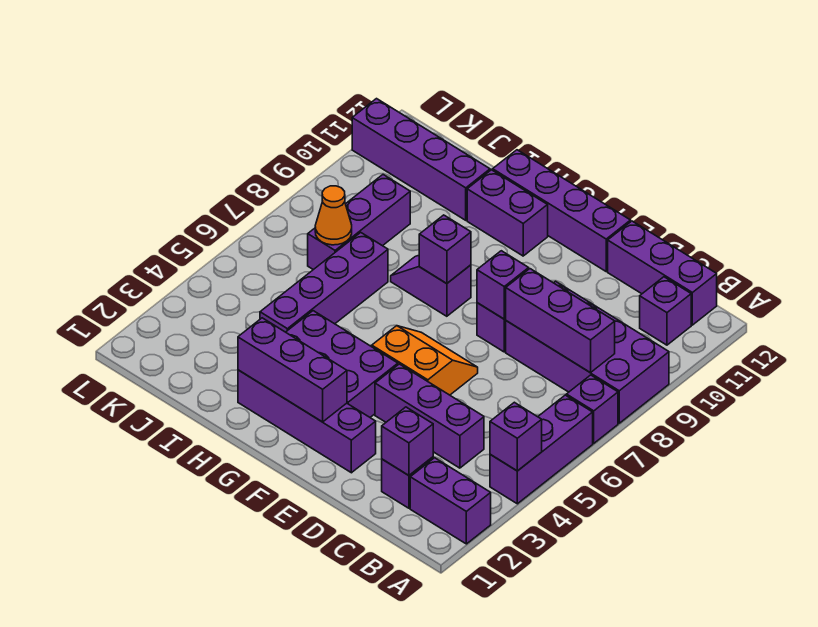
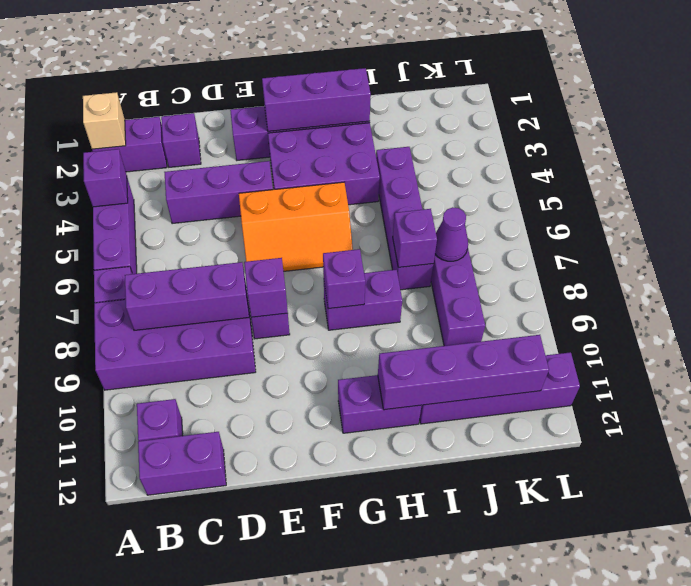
none -> tan brick A2 level 2
purple brick B12:D12 level 1 -> purple brick B12:C12 level 1
purple brick C2 level 2 -> purple brick I7 level 2
orange slope E5:F6 level 1 top 5 -> orange slope E5:G6 level 1 top 5
purple brick E12:H12 level 1 -> purple brick H11:K11 level 2
purple slope G8:H8 level 1 top G -> purple brick G8:H8 level 1
orange cone J7 level 2 -> purple cone J7 level 2

